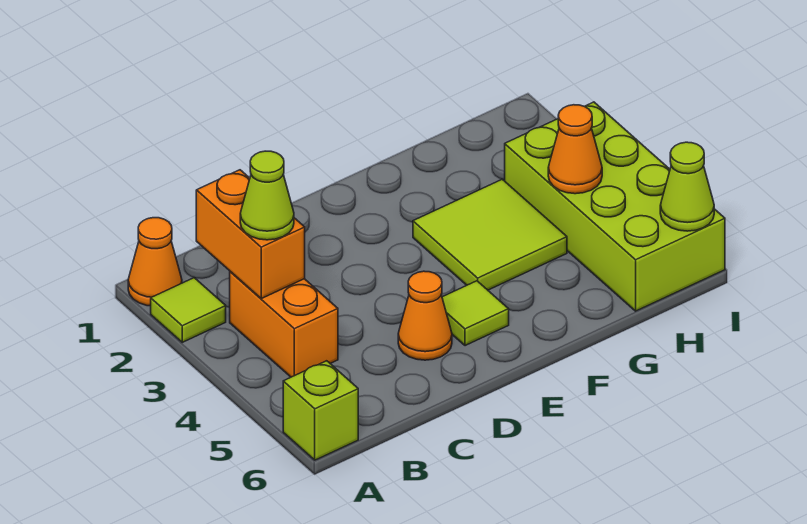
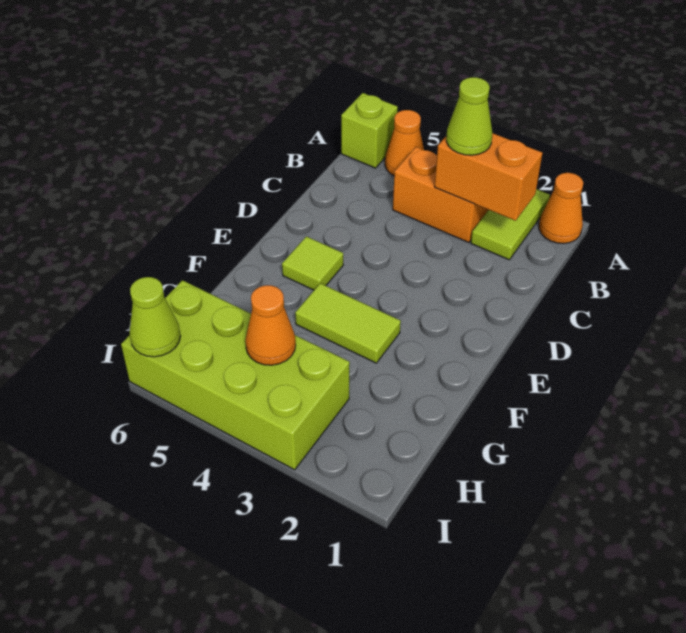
lime tile A2 level 1 -> lime tile A2:B2 level 1
orange cone D5 level 1 -> orange cone A5 level 1
lime tile F3:G4 level 1 -> lime tile F3:F4 level 1

